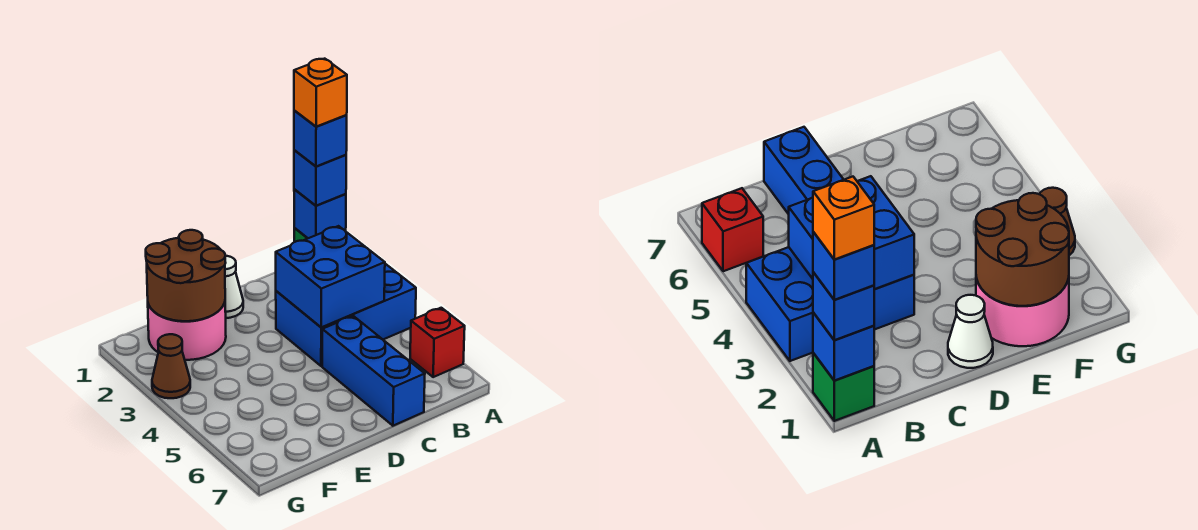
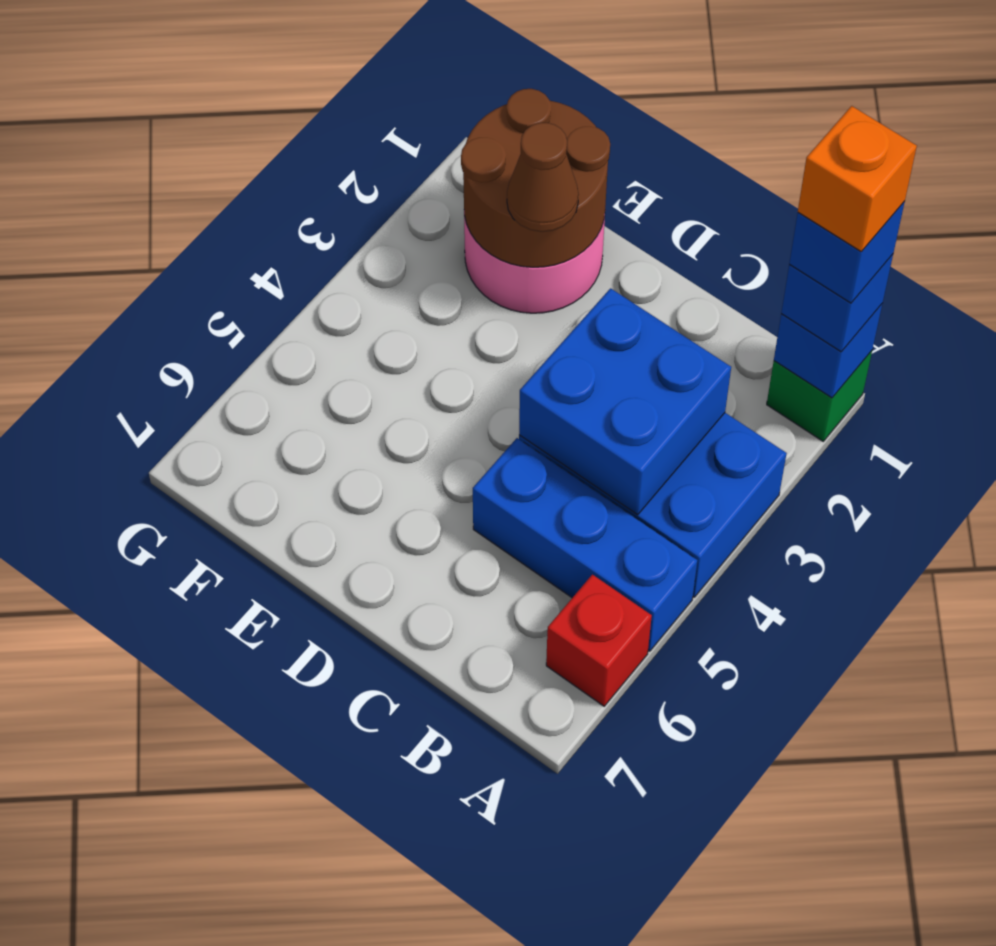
blue brick C5:C7 level 1 -> blue brick A5:C5 level 1
white cone D1 level 1 -> none
brown cone G3 level 1 -> brown cone E2 level 3

